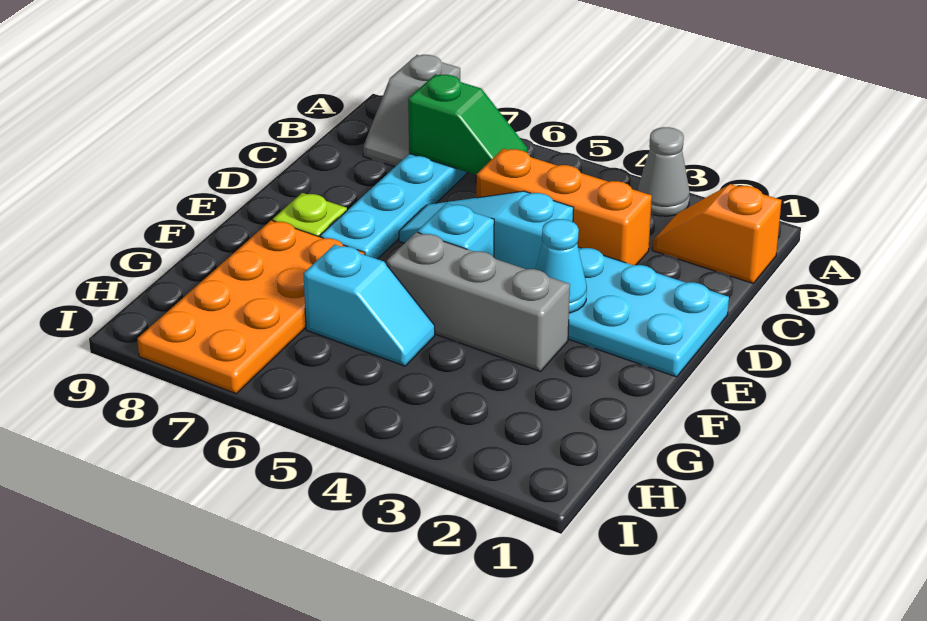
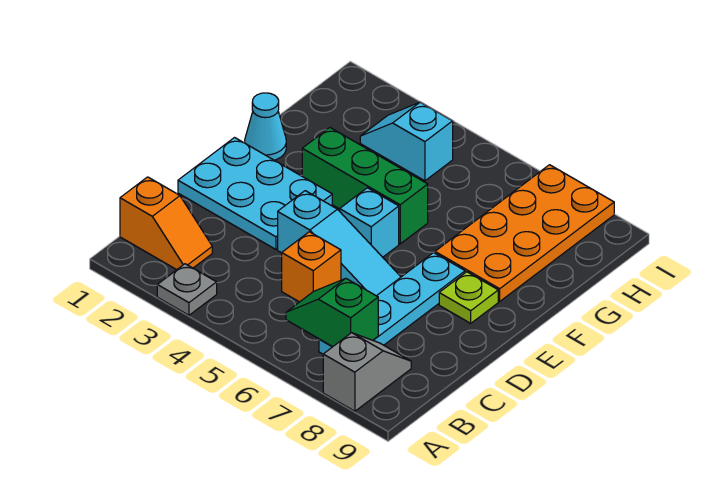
grey cone A3 level 1 -> grey plate A3 level 1
orange brick C3:C5 level 1 -> orange brick C5 level 1
cyan cone E3 level 2 -> cyan cone F1 level 1
grey brick F3:F5 level 1 -> green brick F3:F5 level 1
cyan slope G5:G6 level 1 top 6 -> cyan slope H3:H4 level 1 top 4

